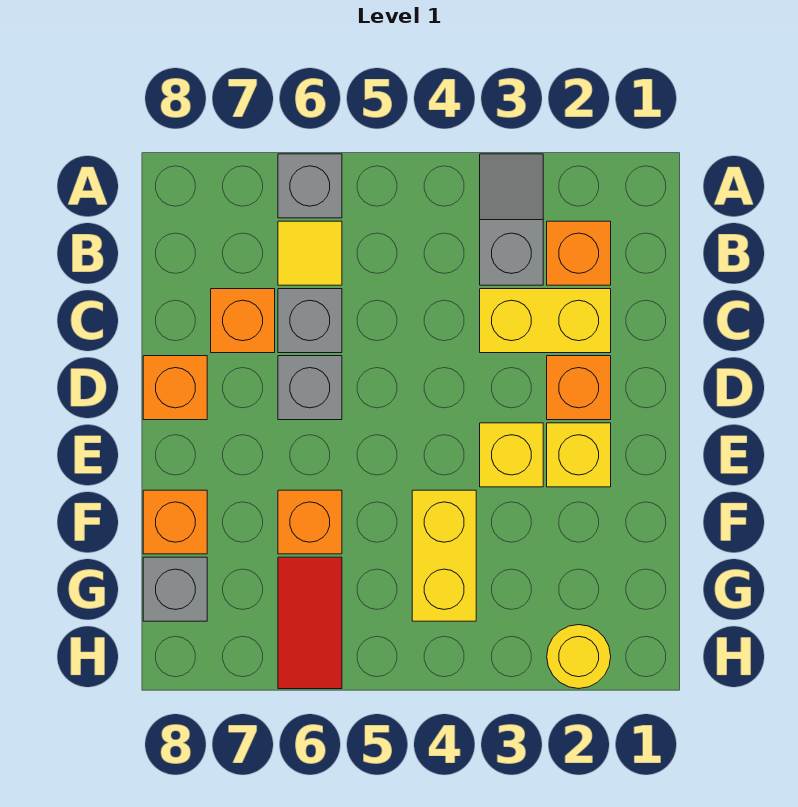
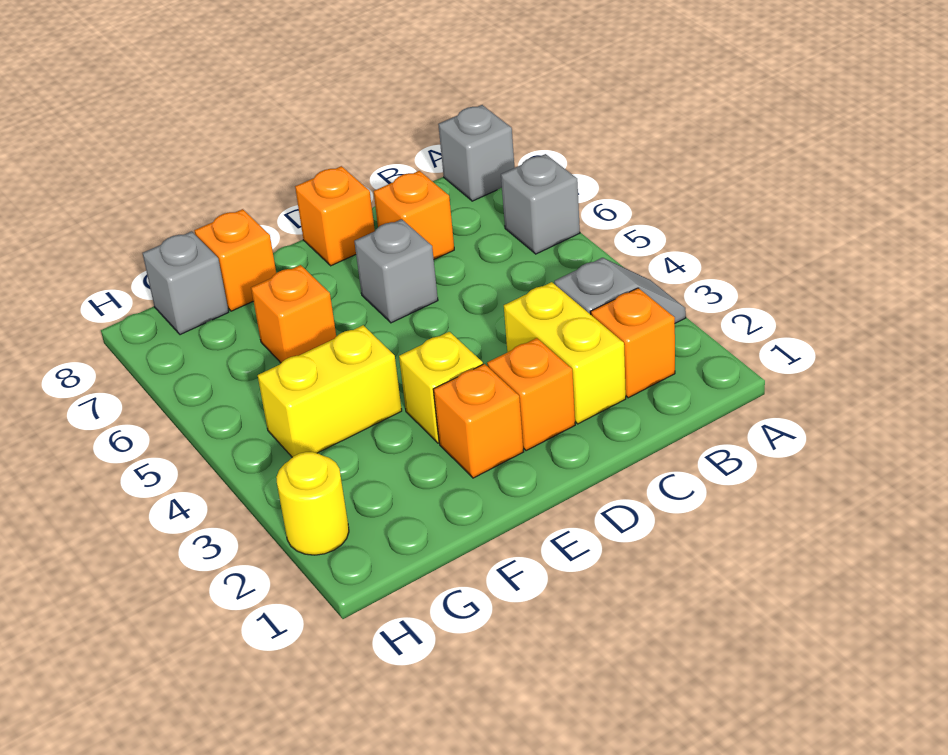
yellow tile B6 level 1 -> none
grey brick C6 level 1 -> grey brick A8 level 1
yellow brick E2 level 1 -> orange brick E2 level 1
red tile G6:H6 level 1 -> none

